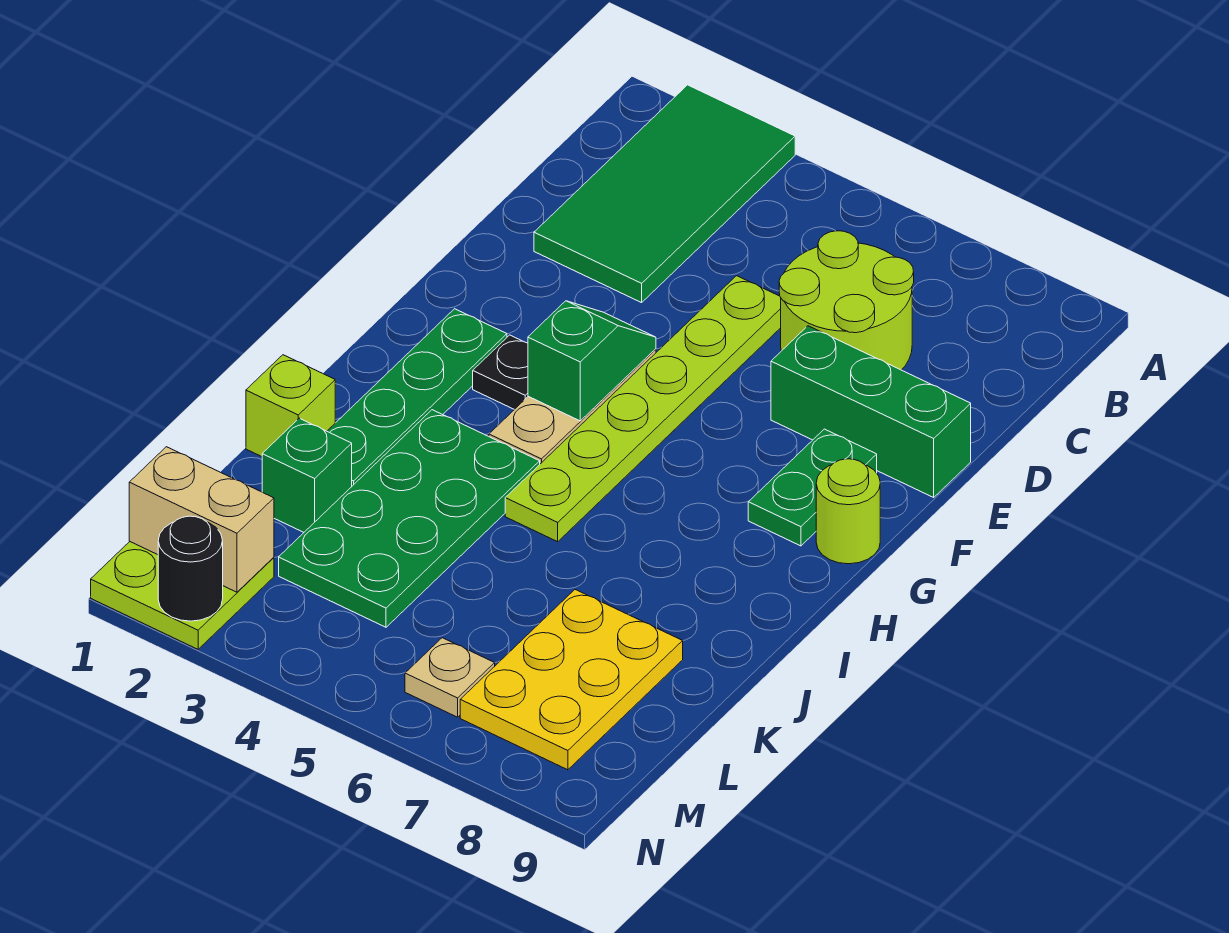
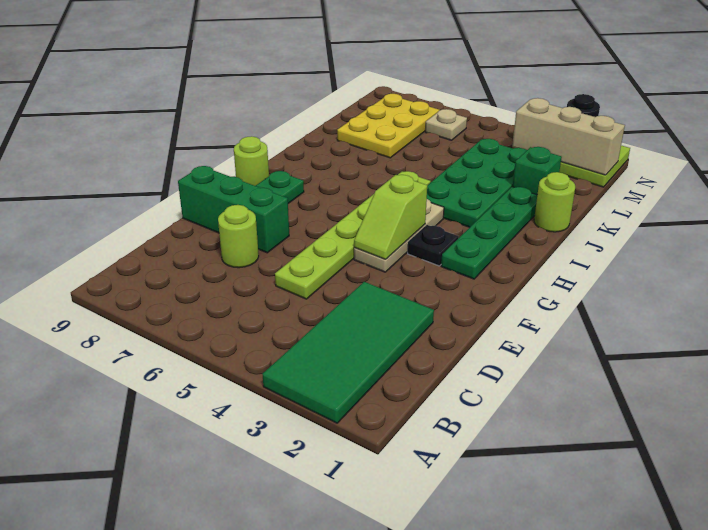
lime round brick C6:D7 level 1 -> lime round brick D7 level 1
green slope F4:G4 level 2 top G -> lime slope F4:G4 level 2 top G
lime brick J1 level 1 -> lime round brick J1 level 1
tan brick M1:M2 level 2 -> tan brick M1:M3 level 2

